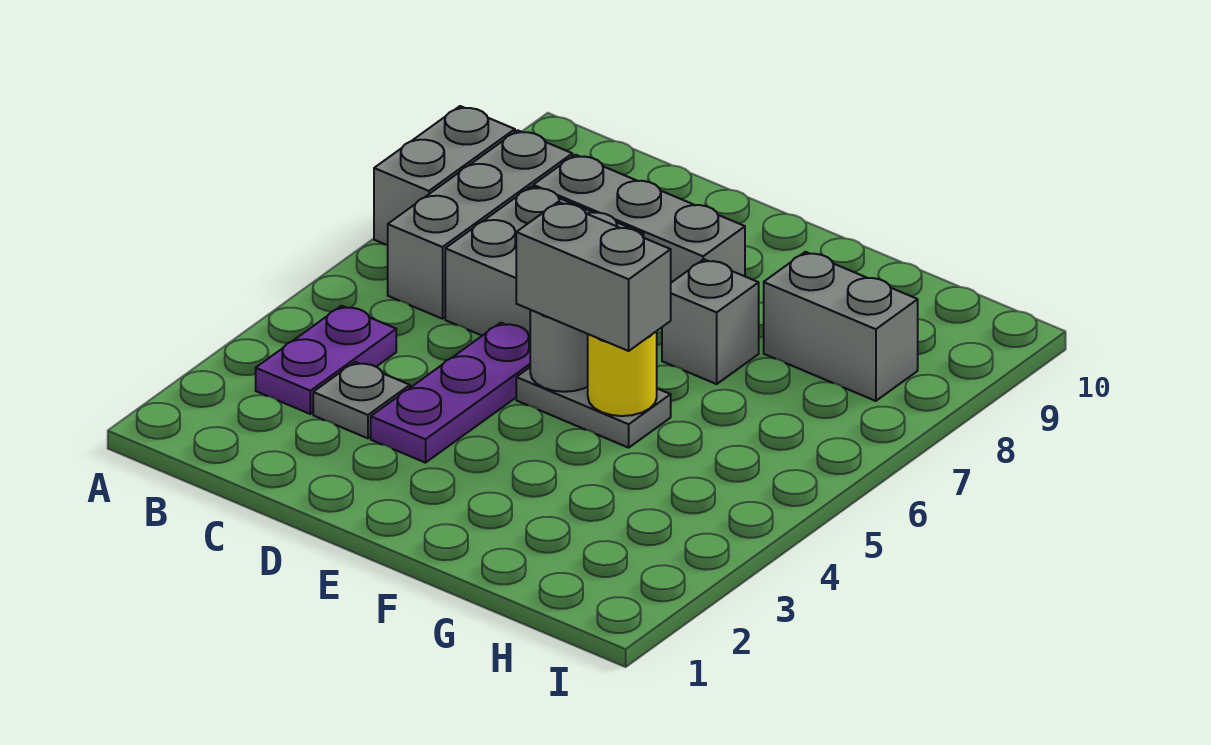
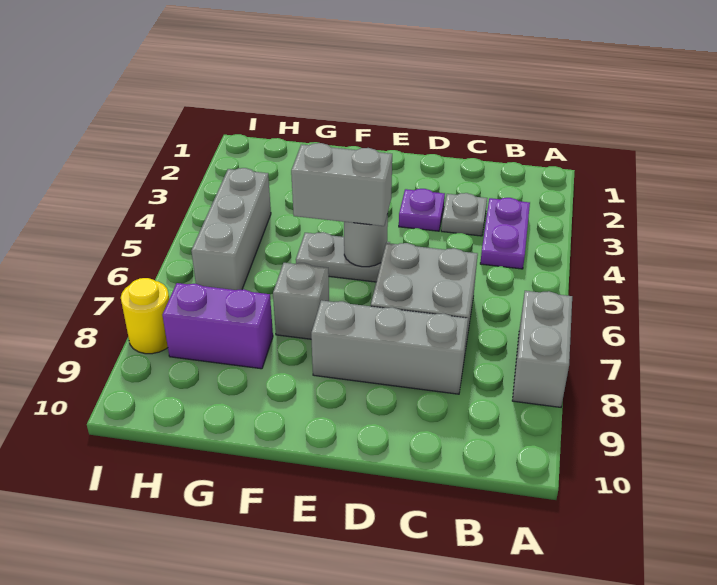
grey brick B6:B8 level 1 -> grey brick H4:H6 level 1
purple plate D3:D5 level 1 -> purple plate D3 level 1
yellow round brick F5 level 2 -> yellow round brick I8 level 1
grey brick G8:H8 level 1 -> purple brick G8:H8 level 1

